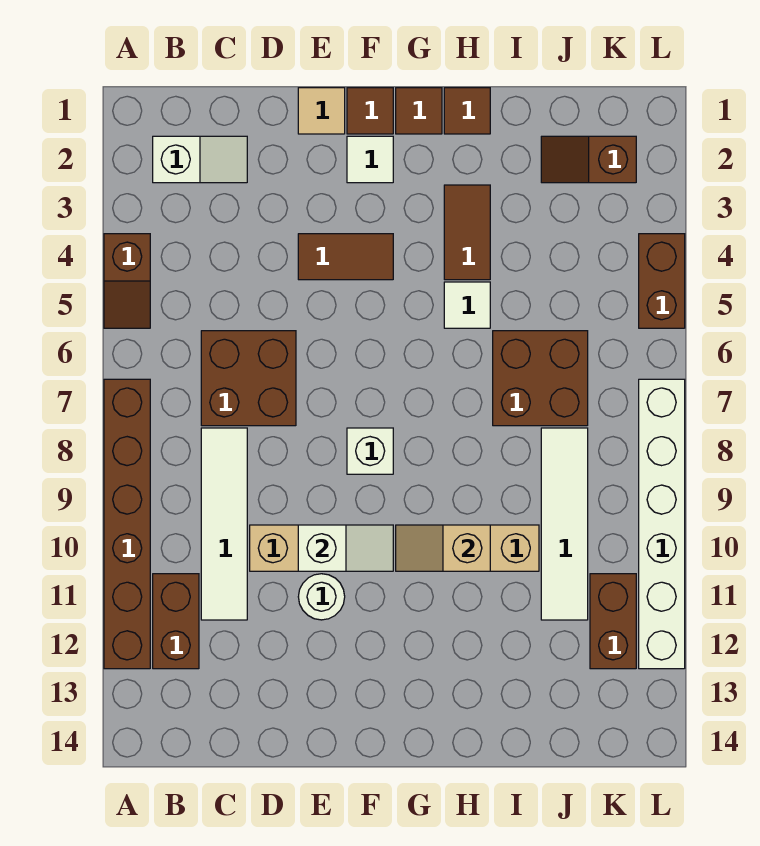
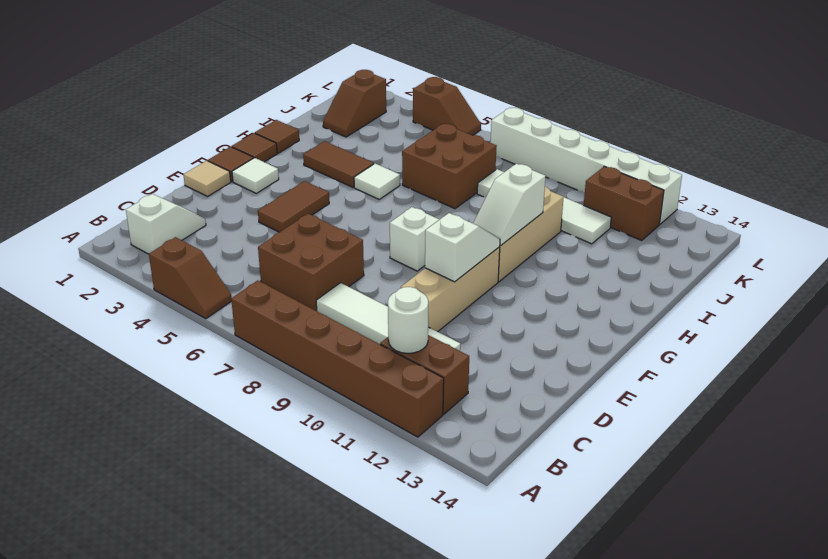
white round brick E11 level 1 -> white round brick B11 level 2
tan slope G10:H10 level 2 top H -> white slope G10:H10 level 2 top H
brown brick L4:L5 level 1 -> brown slope L4:L5 level 1 top 4

